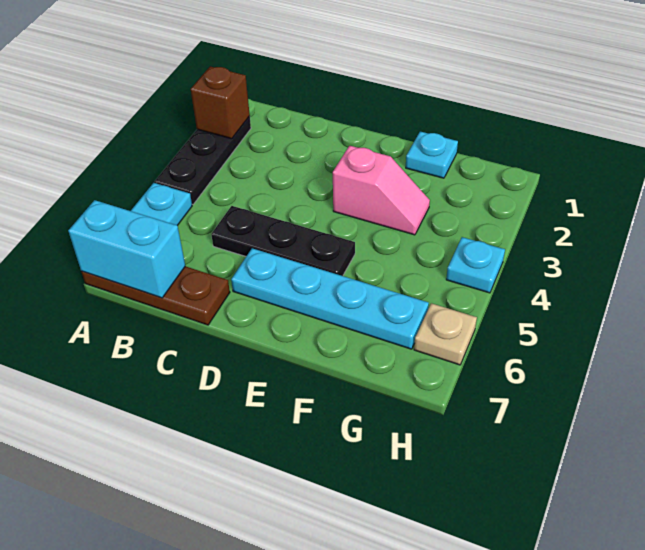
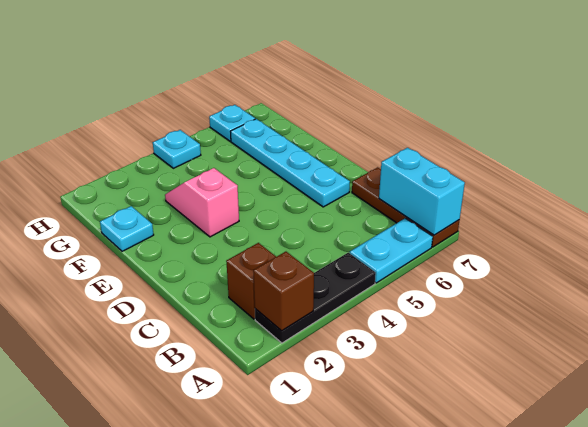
none -> brown brick B2 level 1
black plate C5:E5 level 1 -> none
tan plate H6 level 1 -> cyan plate H6 level 1

